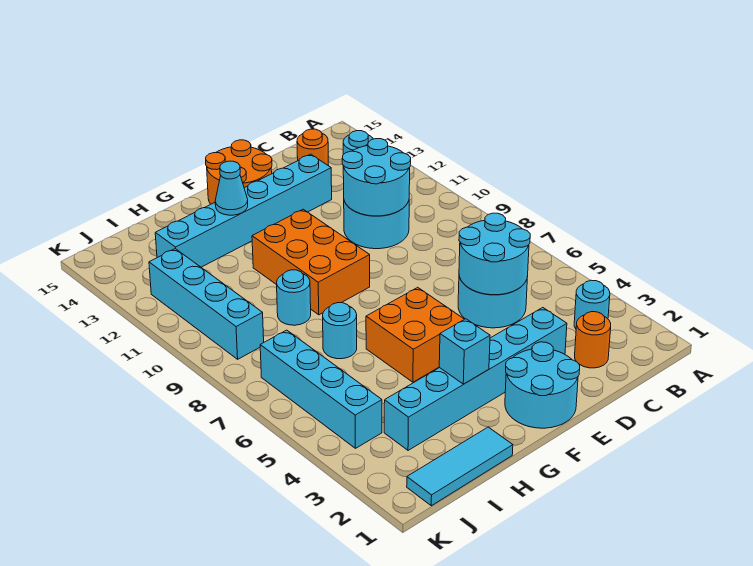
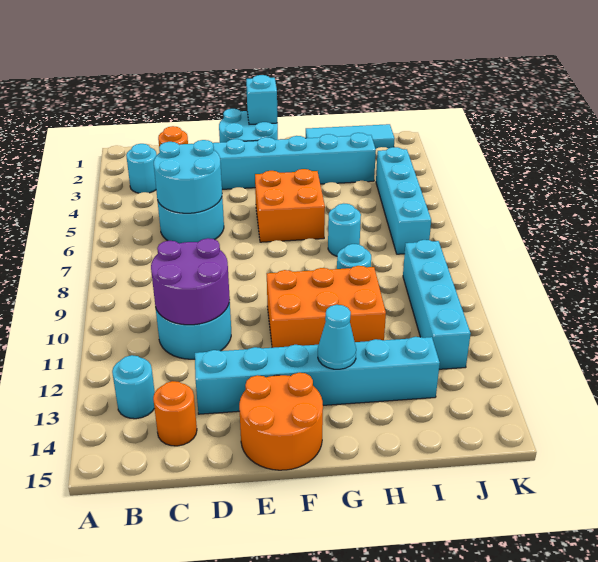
cyan round brick C10:D11 level 2 -> purple round brick C10:D11 level 2
orange brick F9:G11 level 1 -> orange brick F10:H11 level 1
cyan brick G3 level 2 -> cyan brick F1 level 2

